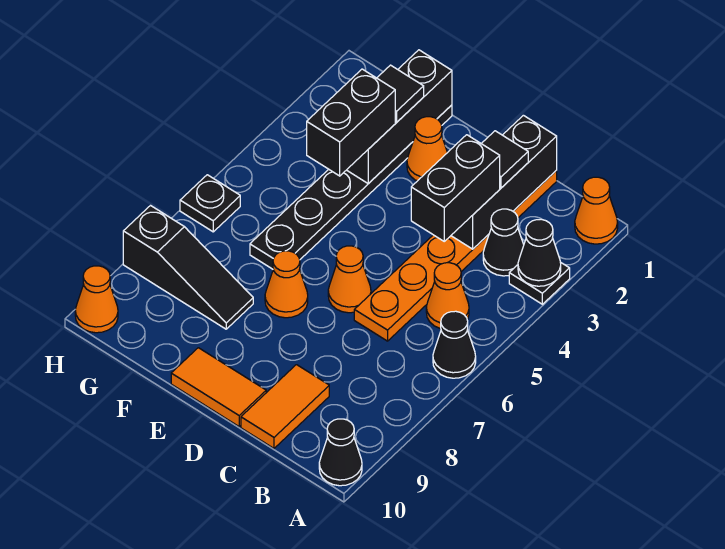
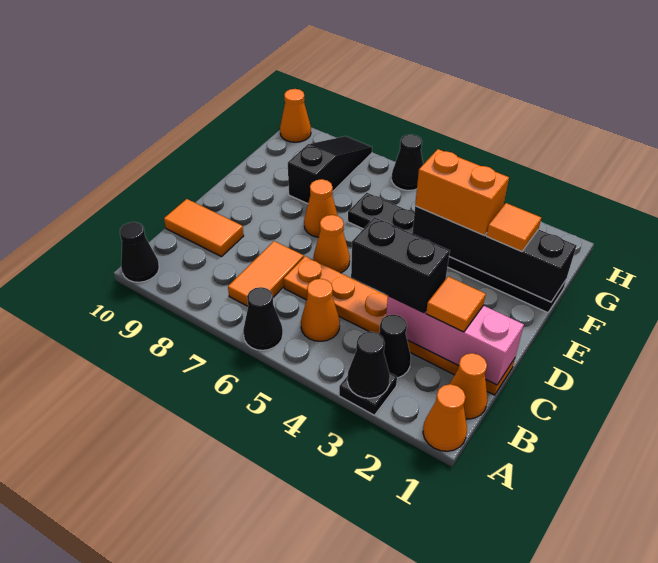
black brick C1:C3 level 2 -> pink brick C1:C3 level 2
black tile C2 level 3 -> orange tile C2 level 3
orange tile D10:E10 level 1 -> orange tile B7:C7 level 1
orange cone E2 level 1 -> orange cone B1 level 1
black brick F1:F3 level 2 -> black brick F1:F4 level 2
black tile F2 level 3 -> orange tile F2 level 3
black brick F3:F4 level 3 -> orange brick F3:F4 level 3
black slope F8:H8 level 1 top H -> black slope F8:H8 level 1 top F
black plate H6 level 1 -> black cone H6 level 1

